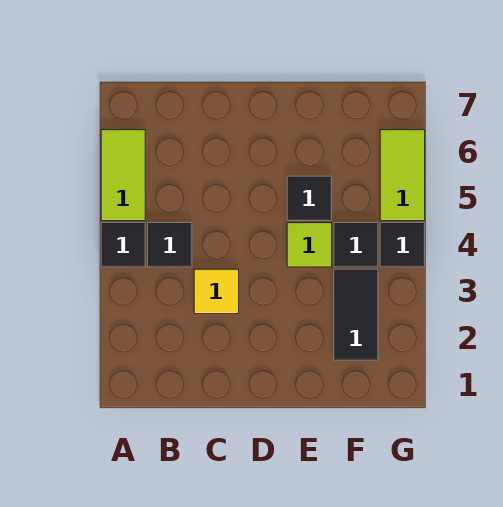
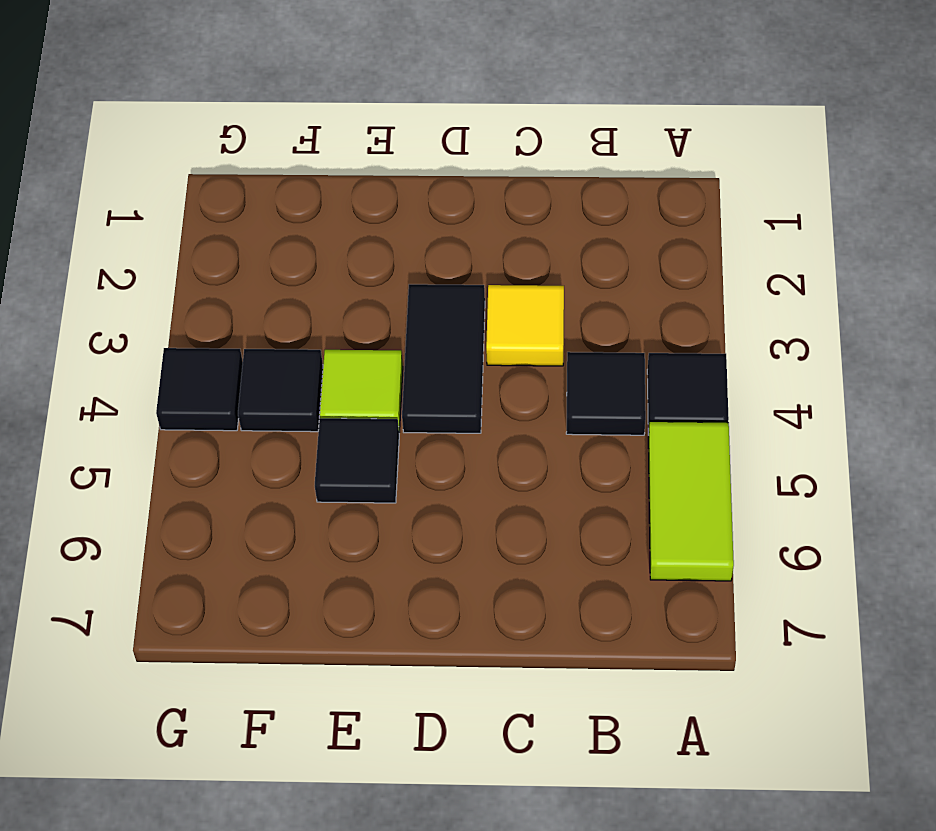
black tile F2:F3 level 1 -> black tile D3:D4 level 1
lime tile G5:G6 level 1 -> none

